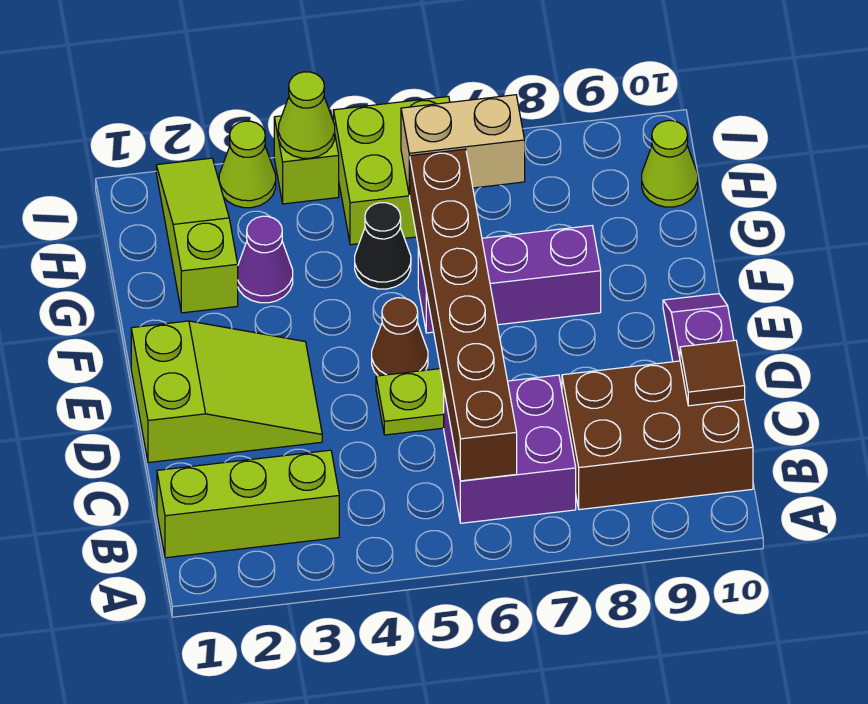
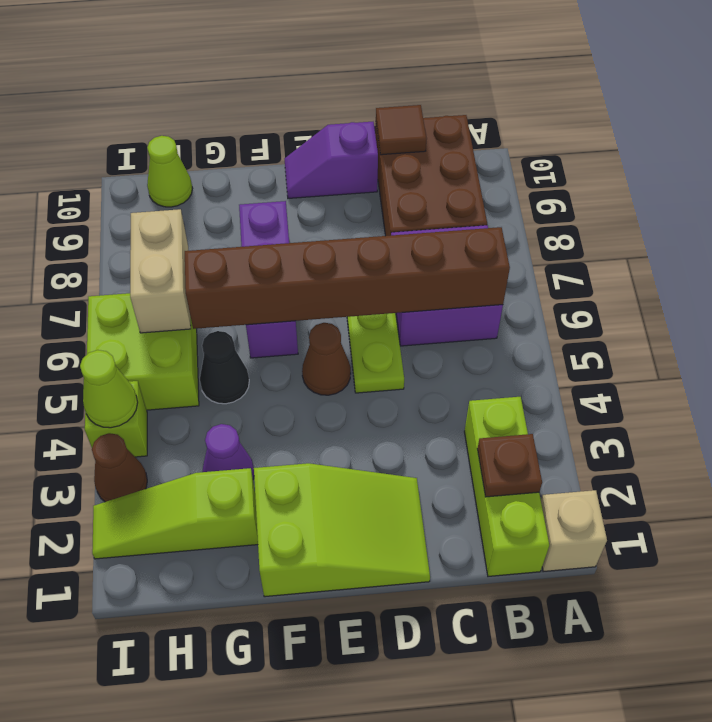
none -> tan brick A1 level 1
none -> brown plate B2 level 2
lime slope D1:E3 level 1 top 1 -> lime slope D1:F2 level 1 top F
lime cone I3 level 1 -> brown cone I3 level 1

